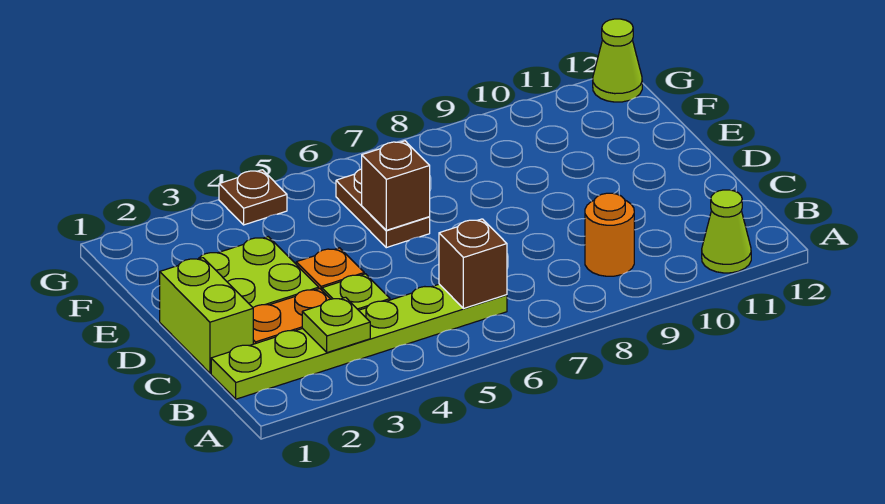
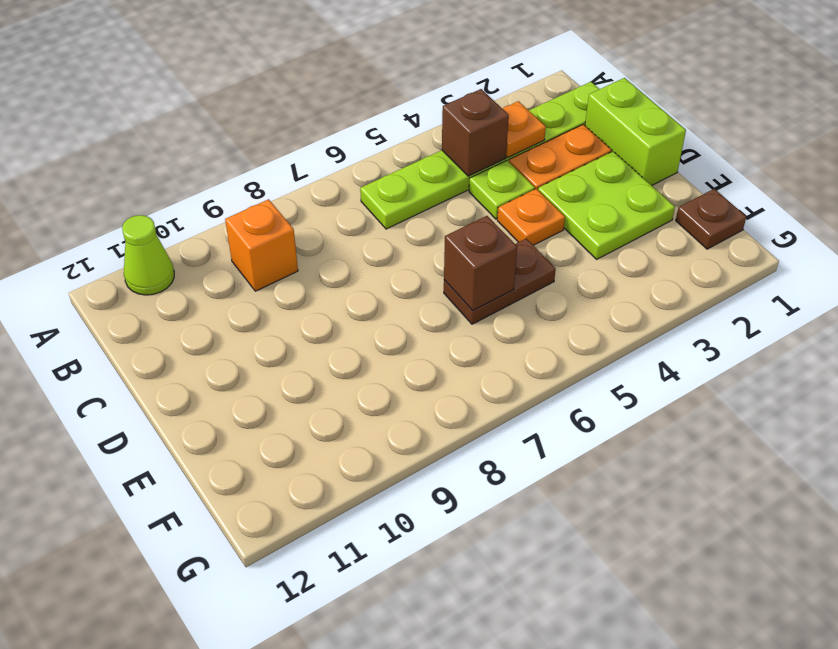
lime plate B3 level 2 -> orange plate B3 level 2
brown brick B6 level 2 -> brown brick B4 level 2
orange round brick B9 level 1 -> orange brick B9 level 1
brown plate E6:F6 level 1 -> brown plate E5:E6 level 1
brown plate G4 level 1 -> brown plate F1 level 1
lime cone G12 level 1 -> none

